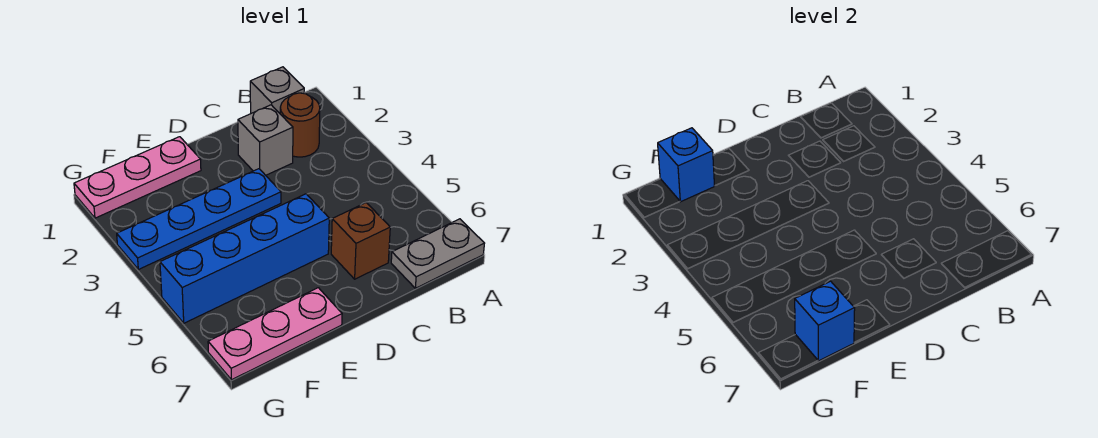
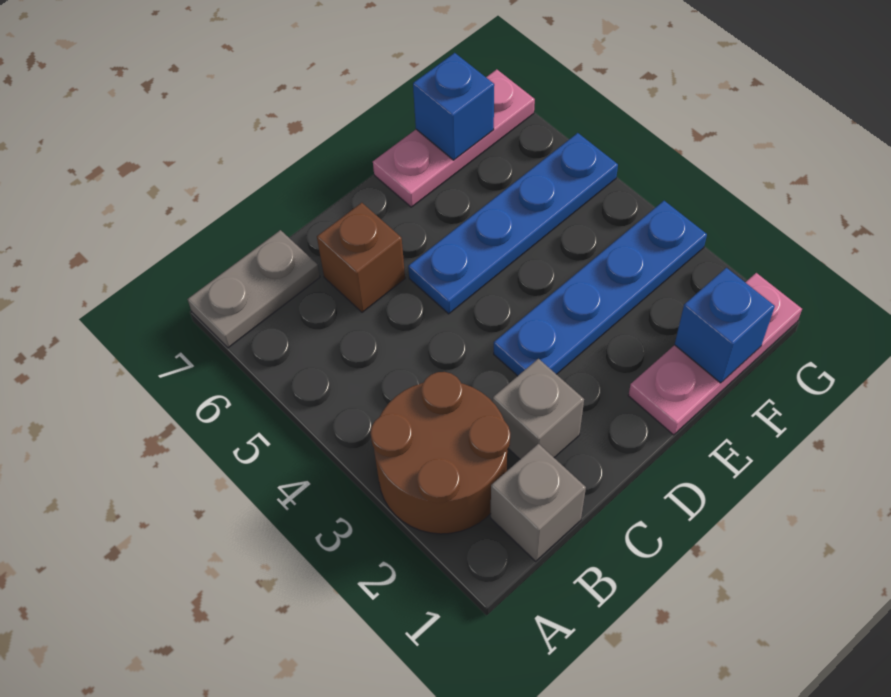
brown round brick B2 level 1 -> brown round brick A2:B3 level 1
blue brick D5:G5 level 1 -> blue plate D5:G5 level 1

